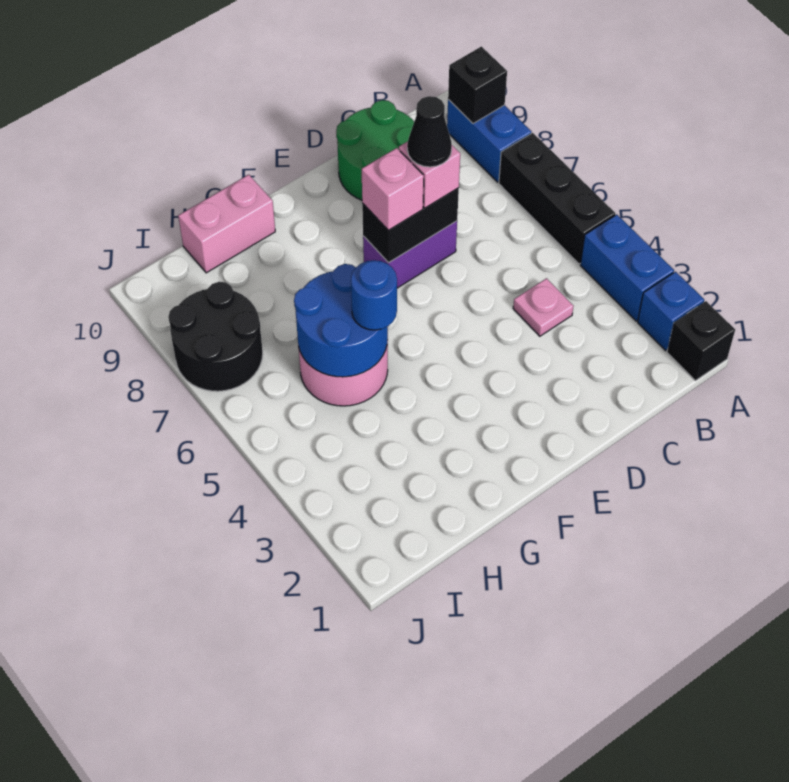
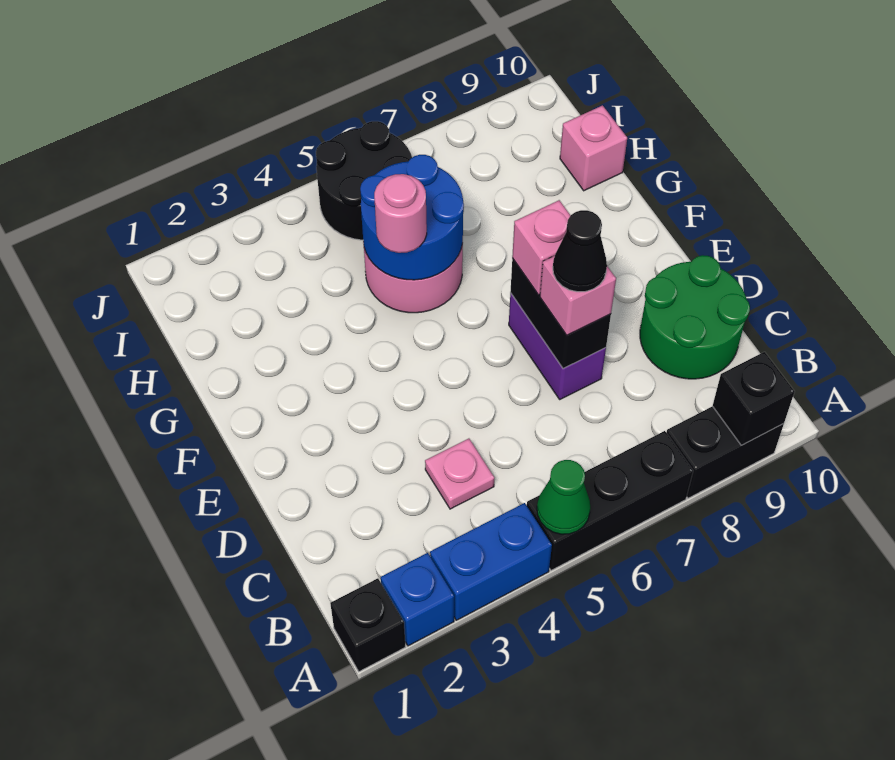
none -> green cone A5 level 2
blue brick A8:A9 level 1 -> black brick A8:A9 level 1
blue round brick G5 level 3 -> pink round brick G5 level 3
pink brick G10:H10 level 1 -> pink brick H10 level 1
black round brick I7:J8 level 1 -> black round brick I5:J6 level 1

